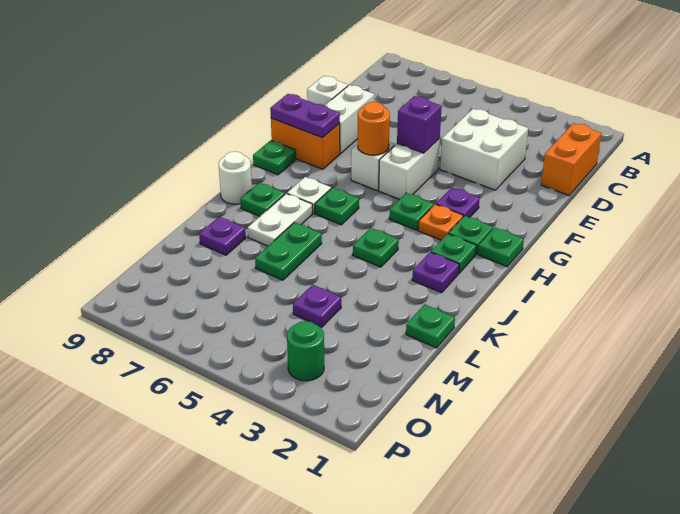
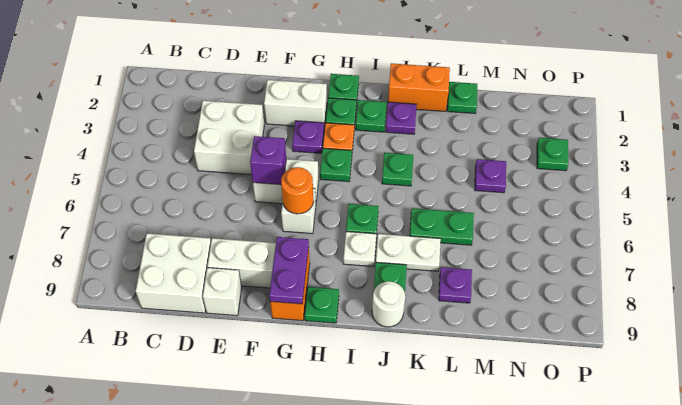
orange brick C1:D1 level 1 -> orange brick J1:K1 level 1
none -> white brick C8:D9 level 1
none -> white brick F2:G2 level 1
green round brick O3 level 1 -> green plate O3 level 1

